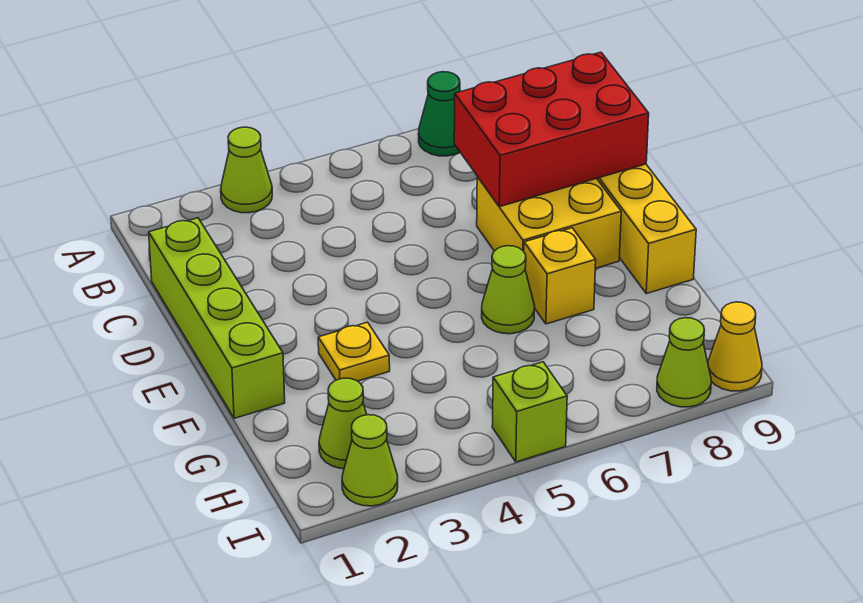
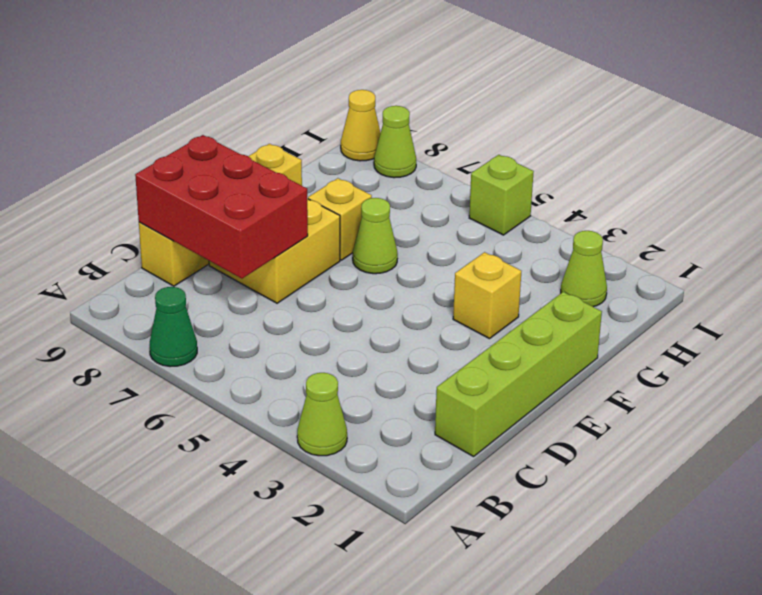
yellow plate F3 level 1 -> yellow brick F3 level 1
lime cone I2 level 1 -> none

